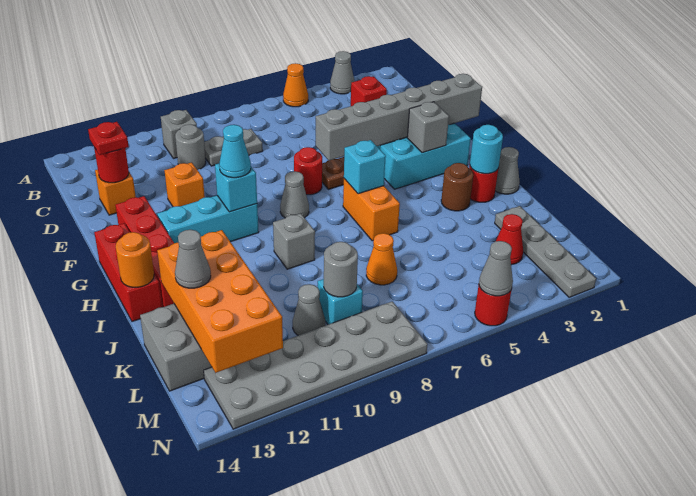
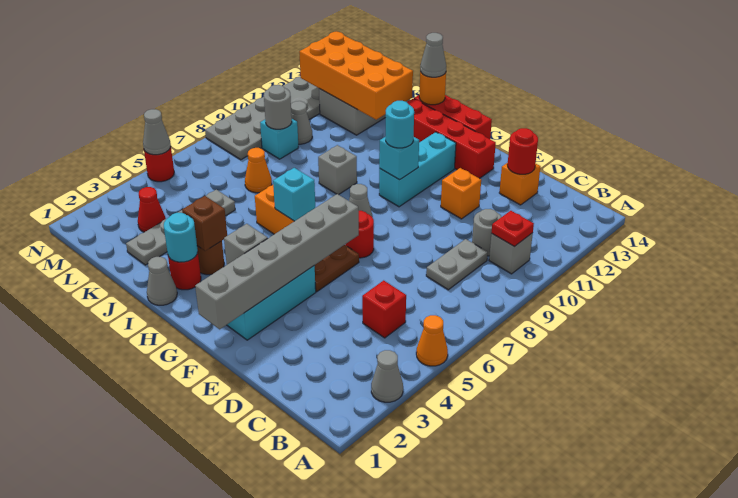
red brick C3 level 1 -> red brick C5 level 1
red plate D13 level 3 -> red plate B10 level 2
cyan cone G10 level 3 -> cyan round brick G10 level 3
none -> brown brick I3 level 2
grey plate K2:N2 level 1 -> grey plate K2:K5 level 1
grey cone K13 level 3 -> grey cone I14 level 3

